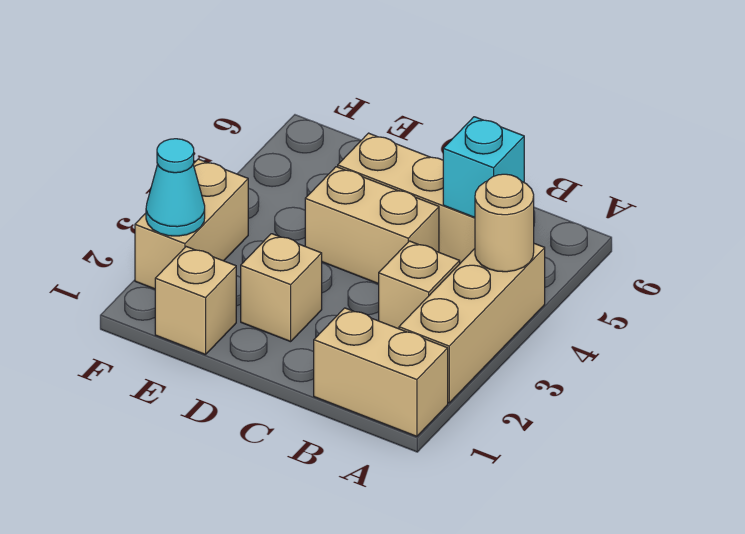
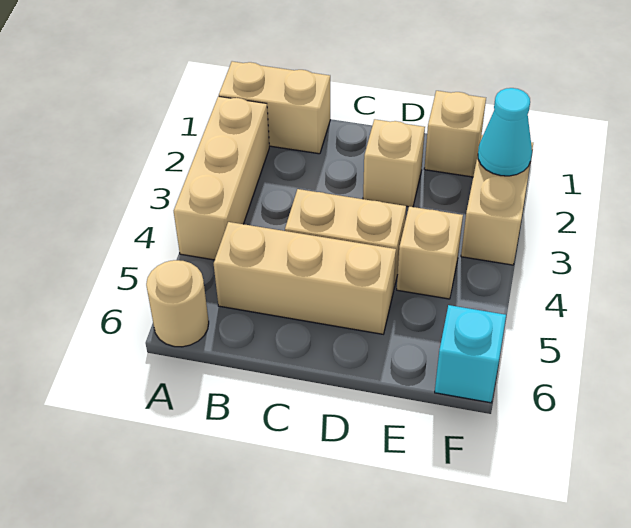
tan round brick A4 level 2 -> tan round brick A6 level 1
tan brick B3 level 1 -> tan brick E4 level 1
cyan brick B5 level 2 -> cyan brick F6 level 1

